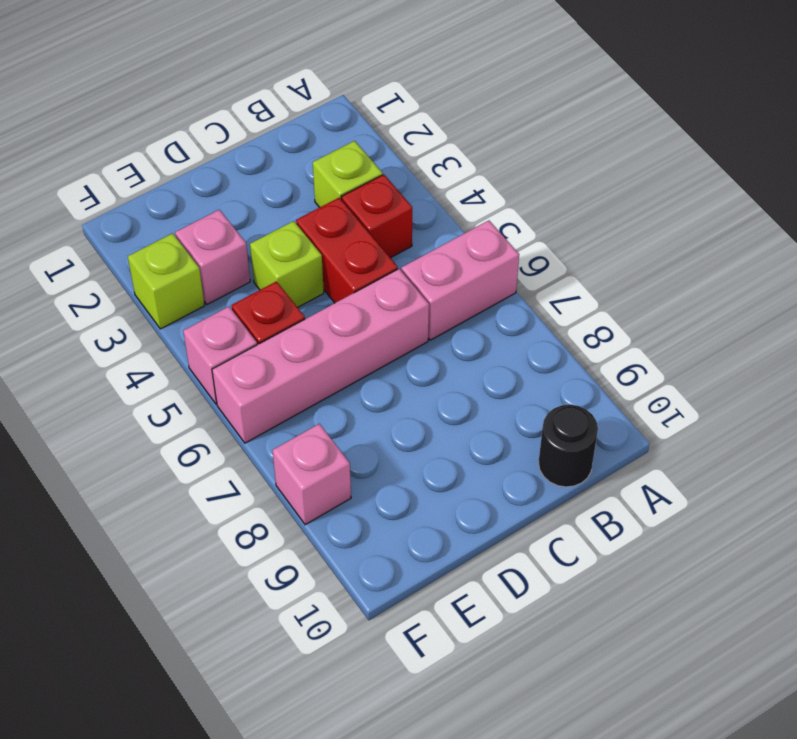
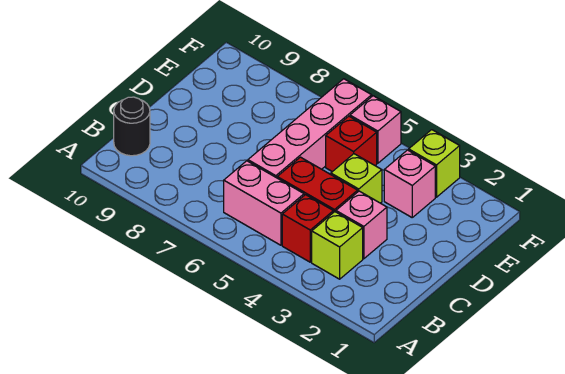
pink brick A6:B6 level 1 -> pink brick B5:B6 level 1
pink brick F8 level 1 -> pink brick C3 level 1

